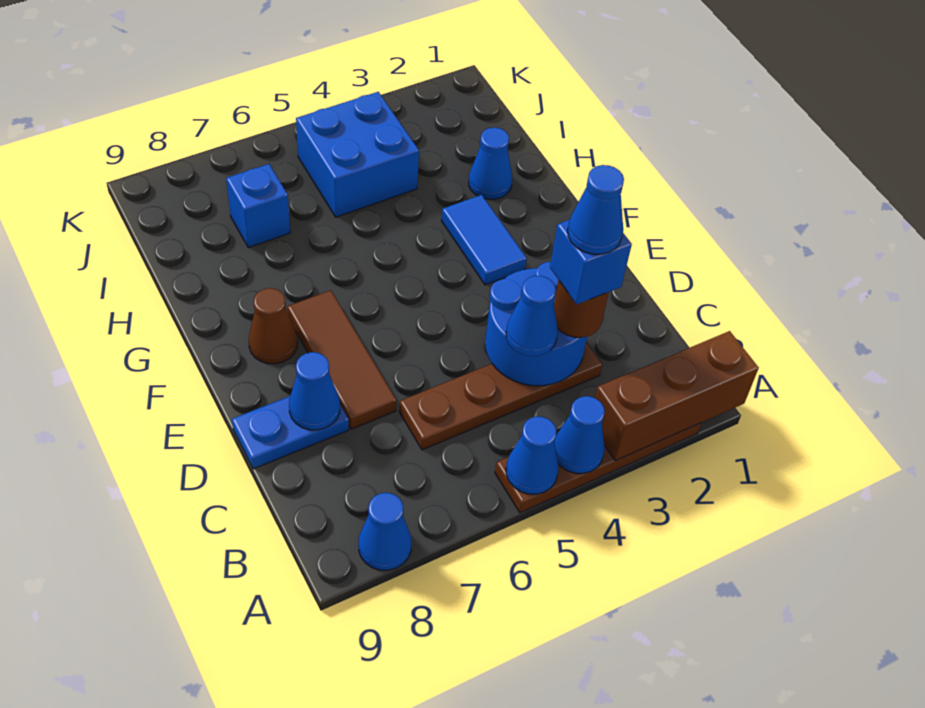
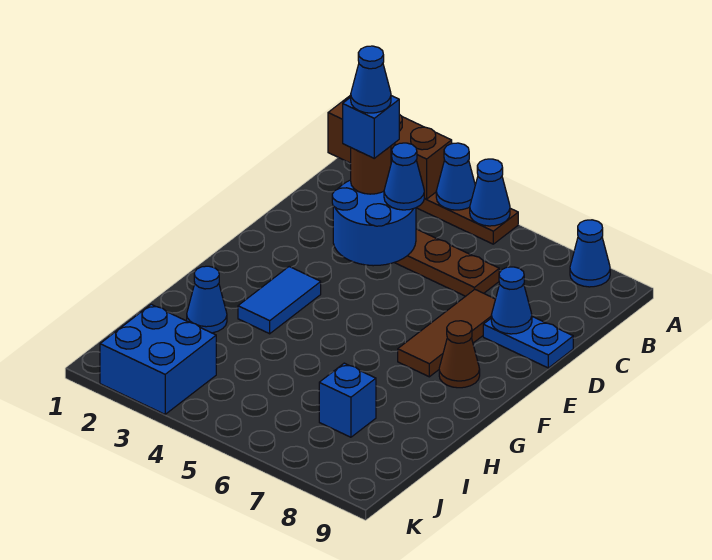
blue brick I4:J5 level 1 -> blue brick J2:K3 level 1

